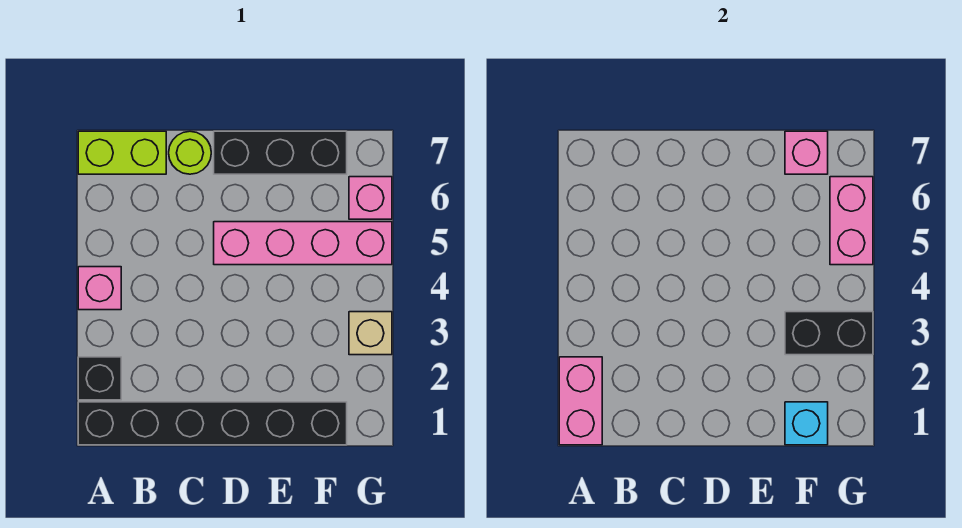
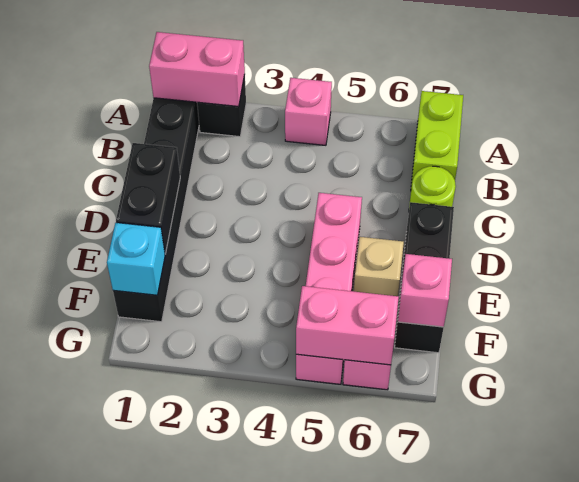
black brick F3:G3 level 2 -> black brick D1:E1 level 2
tan brick G3 level 1 -> tan brick E6 level 1

